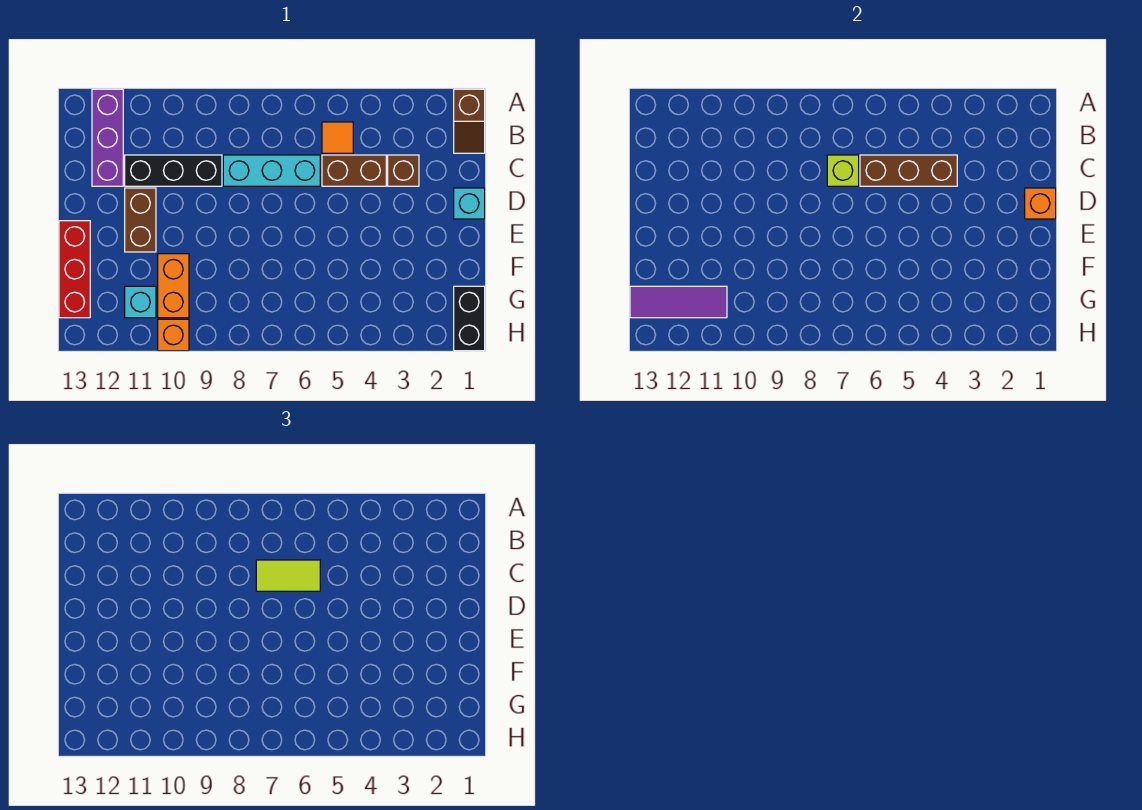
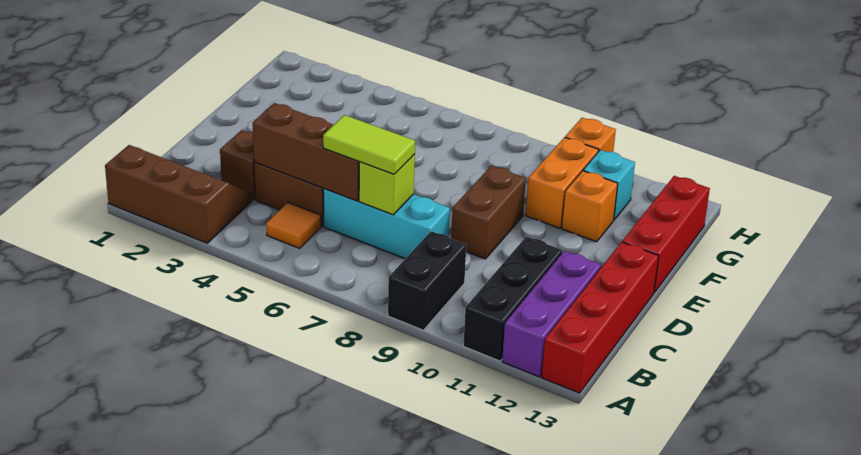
brown slope A1:B1 level 1 top A -> brown slope A1:B3 level 1 top A
none -> red brick A13:D13 level 1
black brick C9:C11 level 1 -> black brick A11:C11 level 1
cyan brick D1 level 1 -> none
orange brick D1 level 2 -> orange brick F11 level 1
brown brick D11:E11 level 1 -> brown brick D9:E9 level 1
black brick G1:H1 level 1 -> black brick A9:B9 level 1
purple tile G11:G13 level 2 -> none

